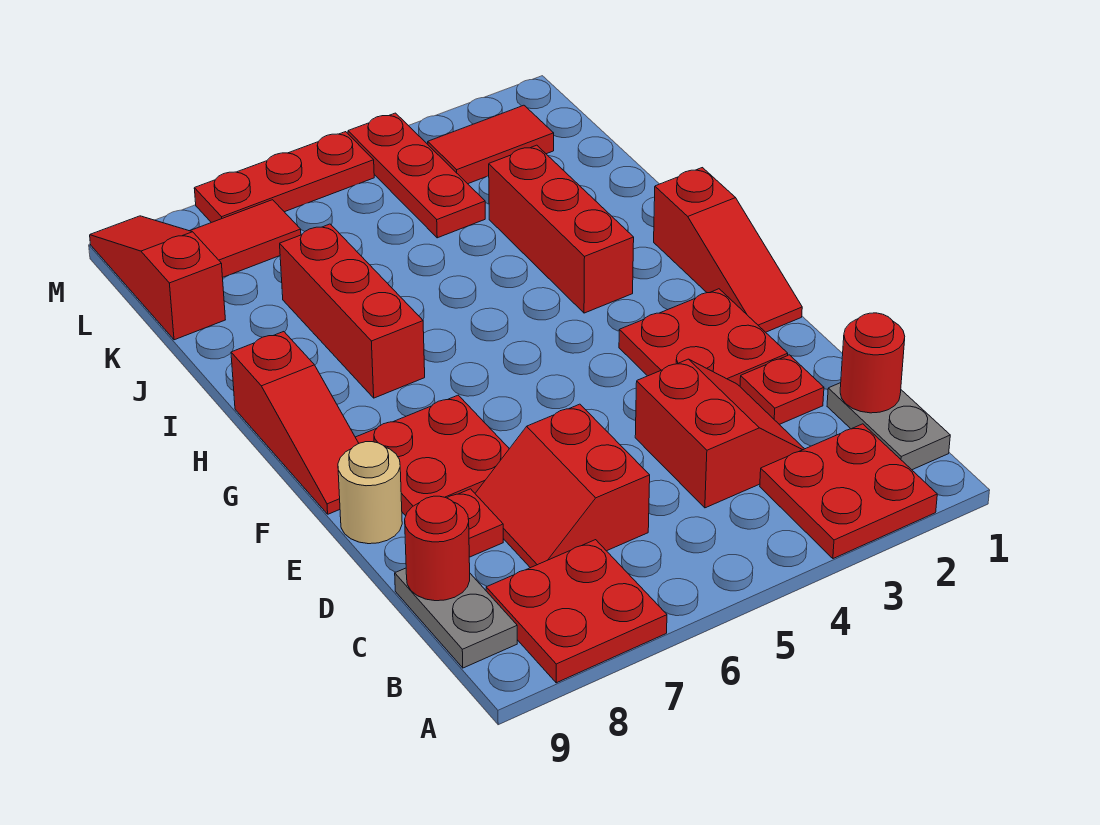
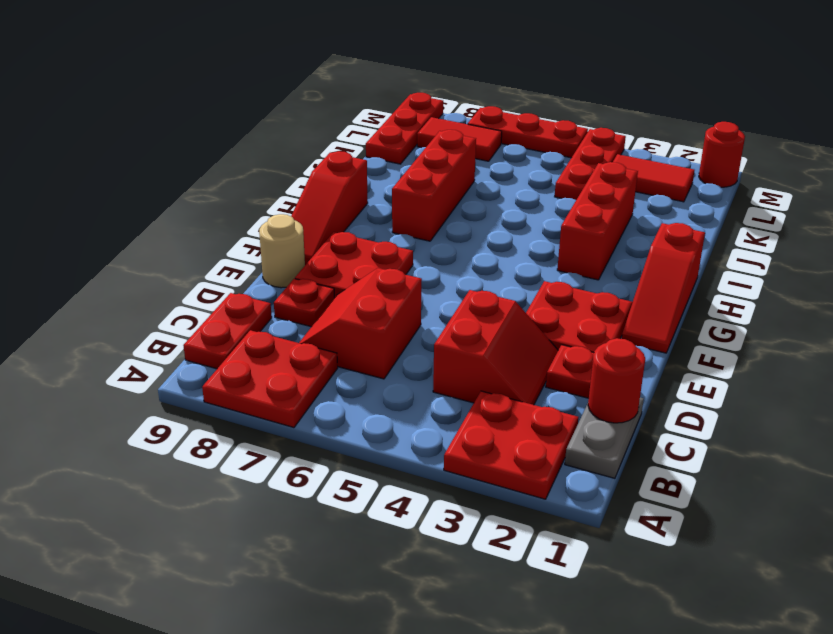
grey plate B9:C9 level 1 -> red plate B9:C9 level 1
red round brick C9 level 2 -> red round brick M1 level 1
red slope K9:M9 level 1 top K -> red plate K9:M9 level 1

